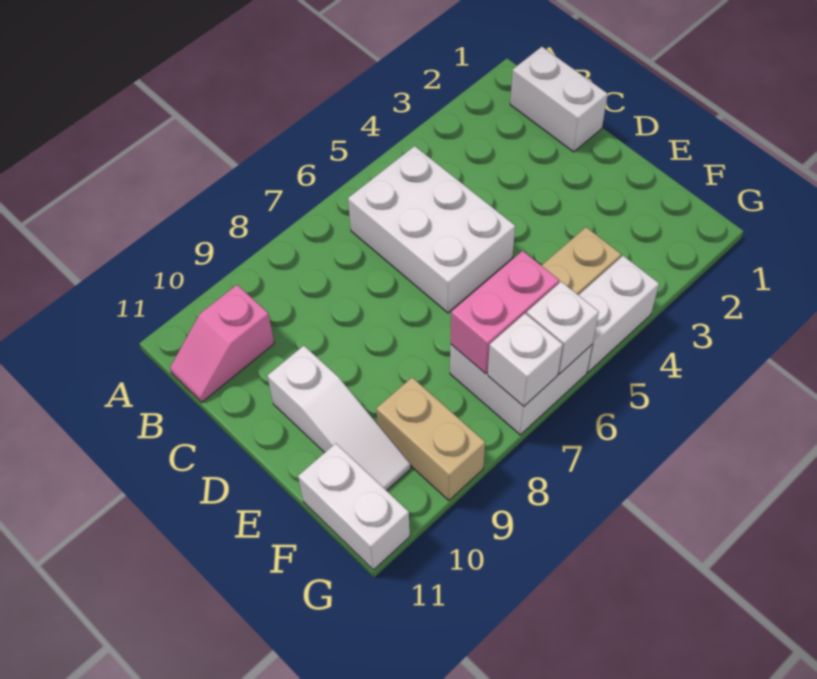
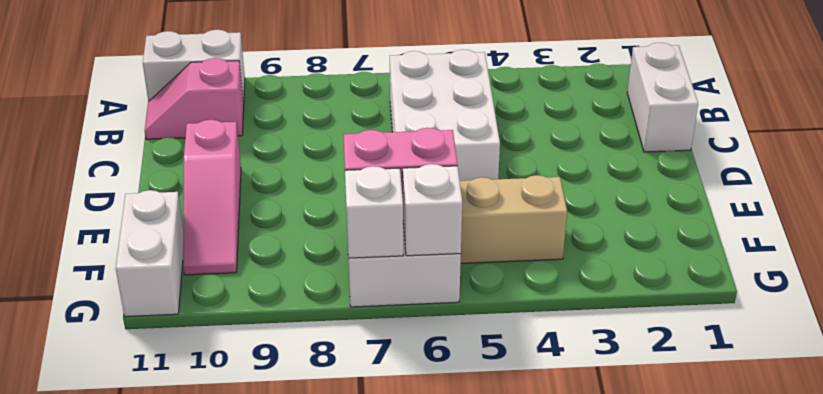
white slope D10:F10 level 1 top D -> pink slope D10:F10 level 1 top D
tan brick F9:G9 level 1 -> none
white brick G4:G5 level 1 -> white brick A10:A11 level 1

